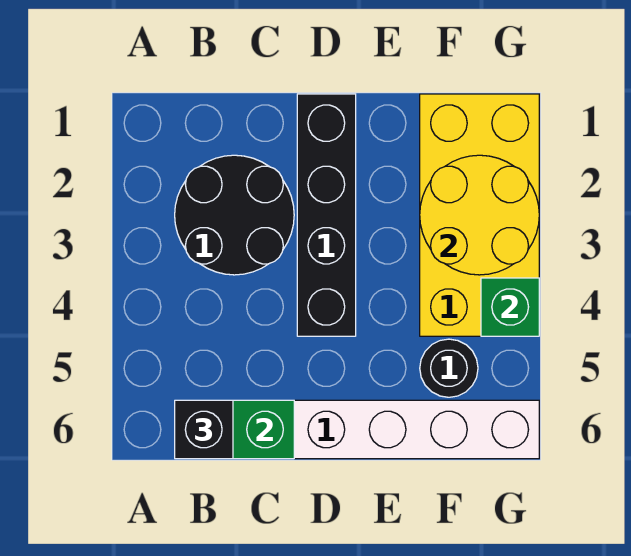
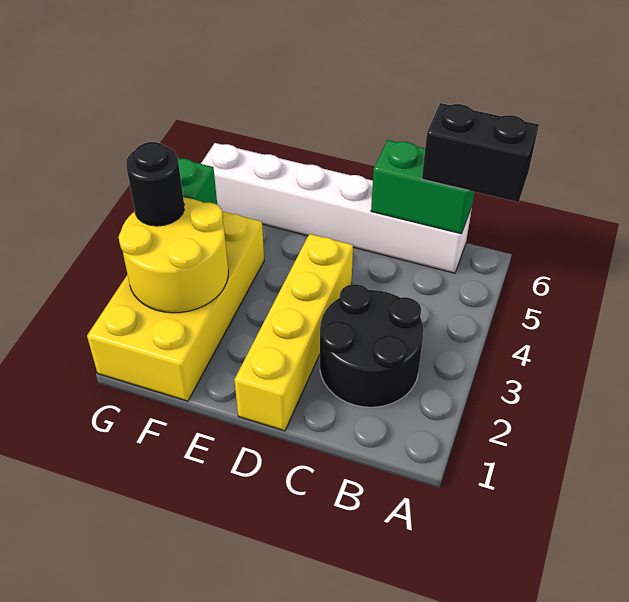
black brick B6 level 3 -> black brick A6:B6 level 3
black brick D1:D4 level 1 -> yellow brick D1:D4 level 1
black round brick F5 level 1 -> black round brick G3 level 3

